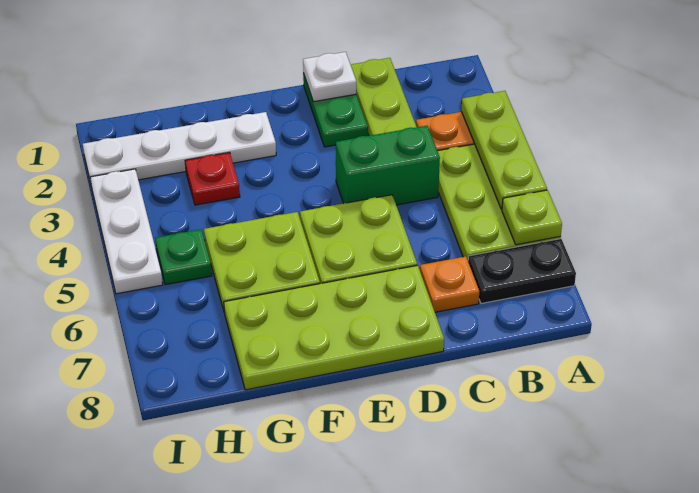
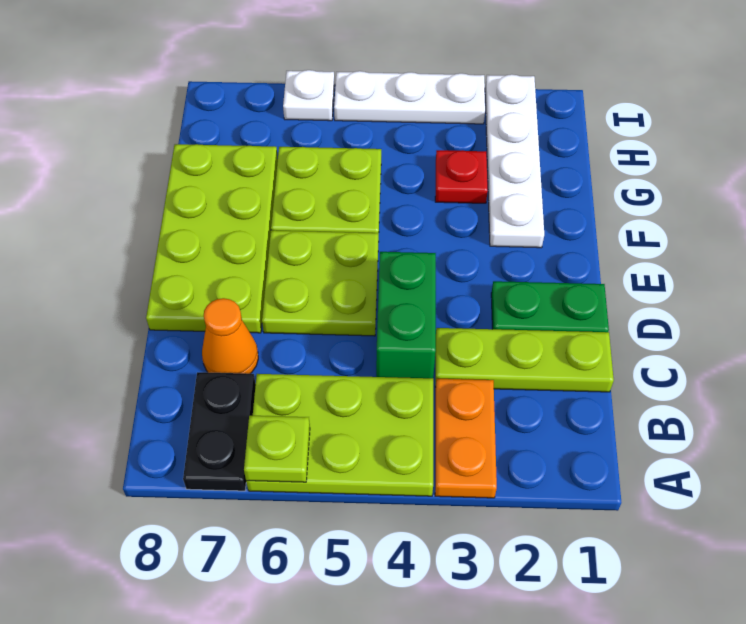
lime plate A3:A5 level 2 -> none
orange plate C7 level 1 -> orange cone C7 level 1
white plate D1 level 2 -> white plate I6 level 1
green plate H5 level 1 -> none

